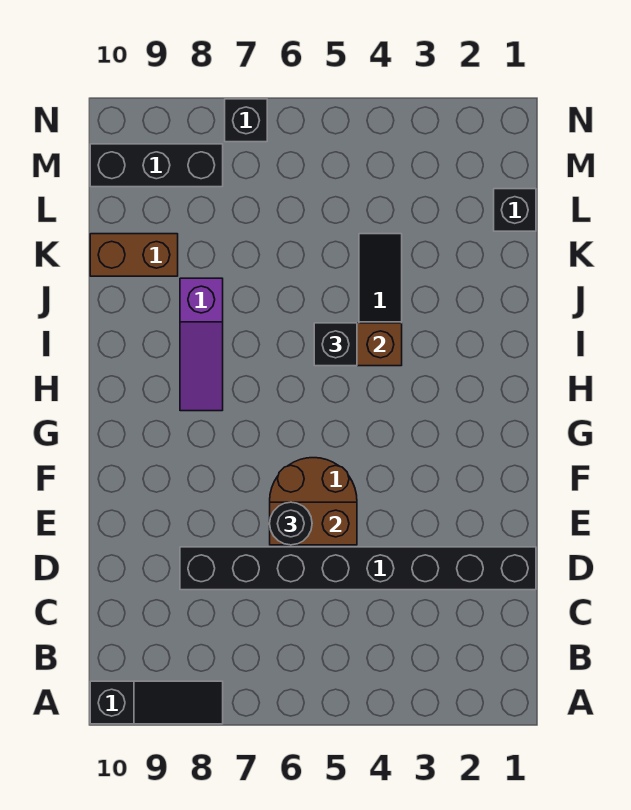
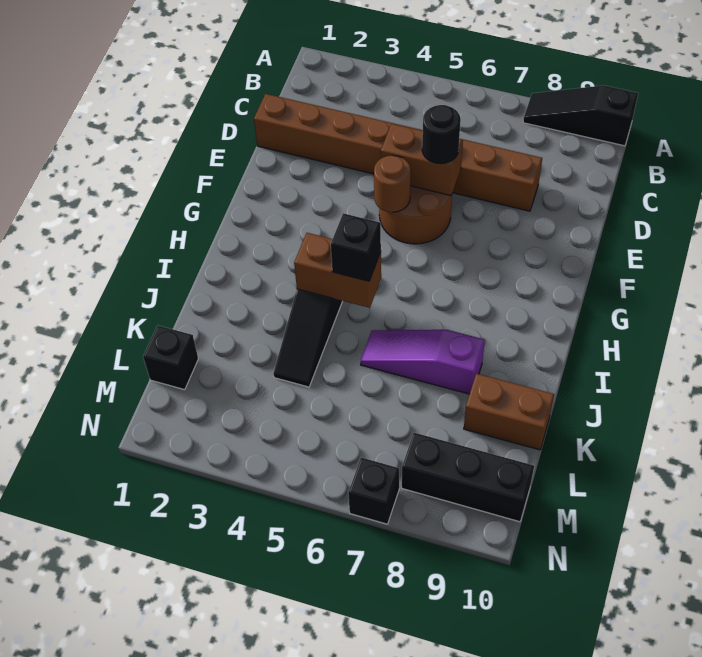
black brick D1:D8 level 1 -> brown brick D1:D8 level 1
none -> brown round brick F5 level 2
purple slope H8:J8 level 1 top J -> purple slope J6:J8 level 1 top 8

